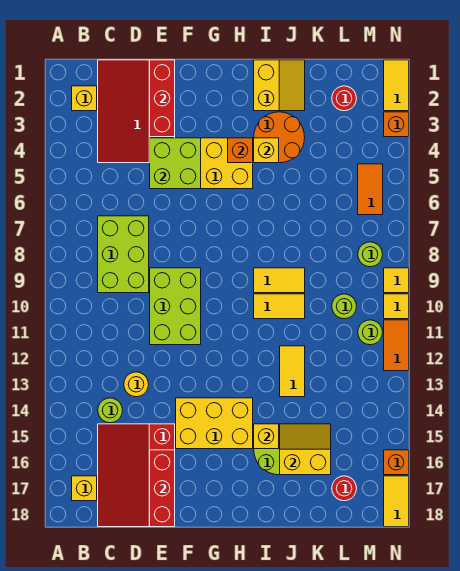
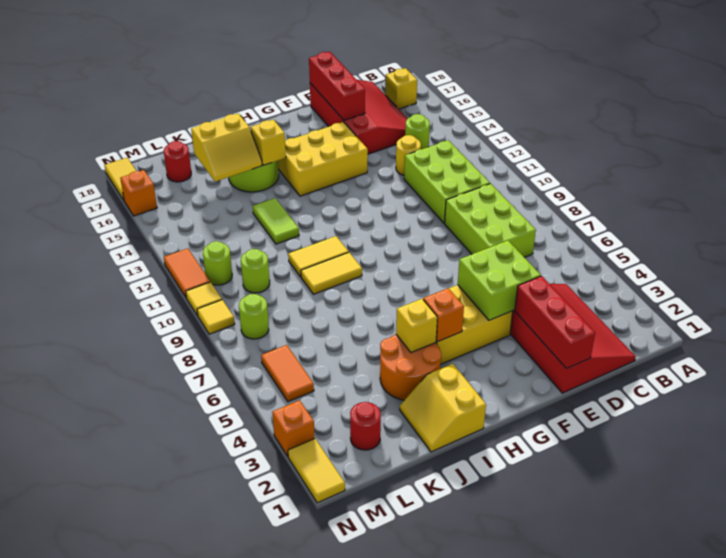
yellow brick B2 level 1 -> none
lime brick E9:F11 level 1 -> lime brick C10:D12 level 1
yellow tile J12:J13 level 1 -> lime tile J12:J13 level 1

